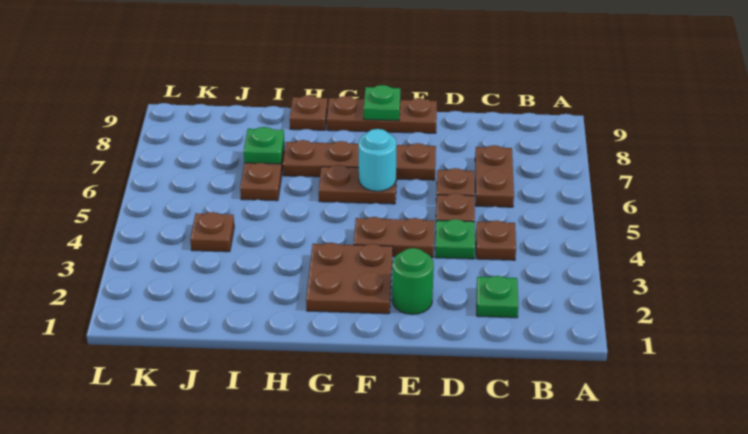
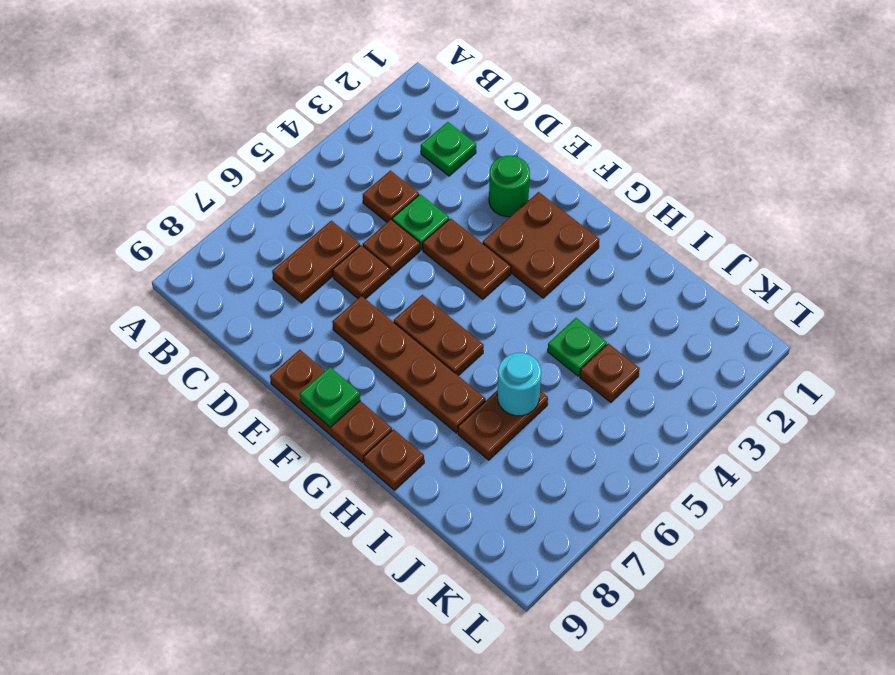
cyan round brick F6 level 2 -> cyan round brick I6 level 2
green plate I7 level 2 -> green plate I4 level 1

